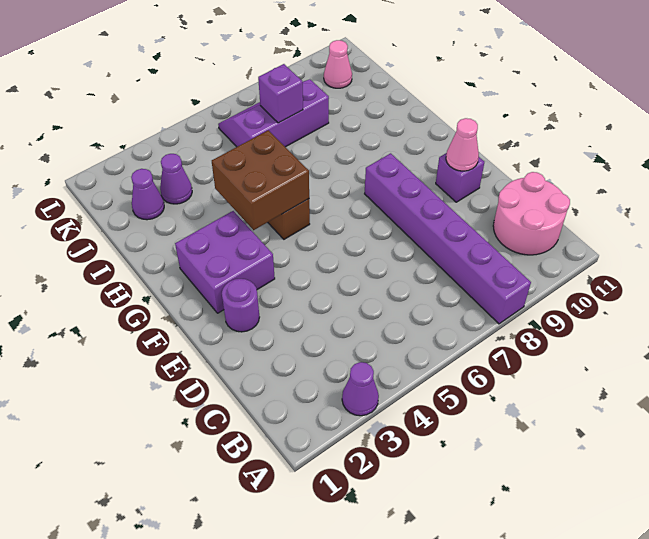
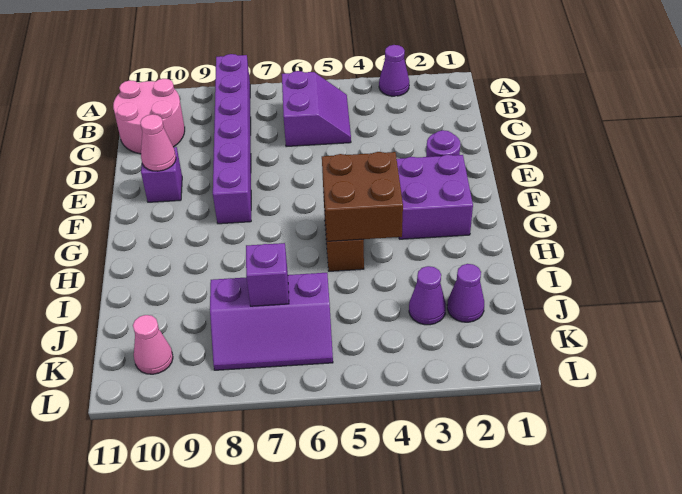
none -> purple slope B5:C6 level 1 top 6

